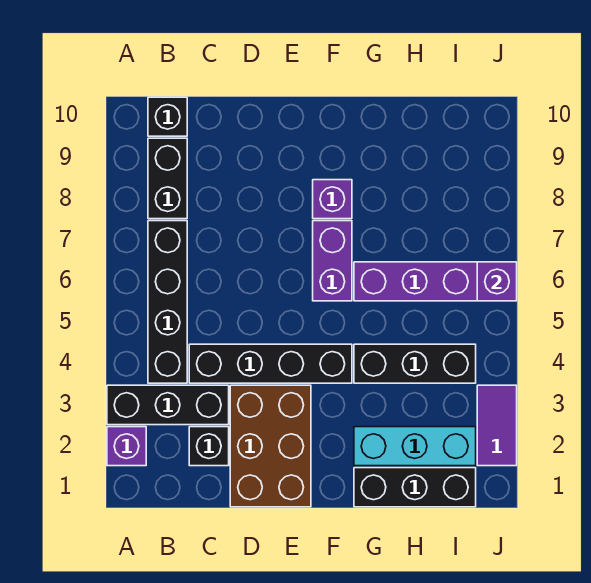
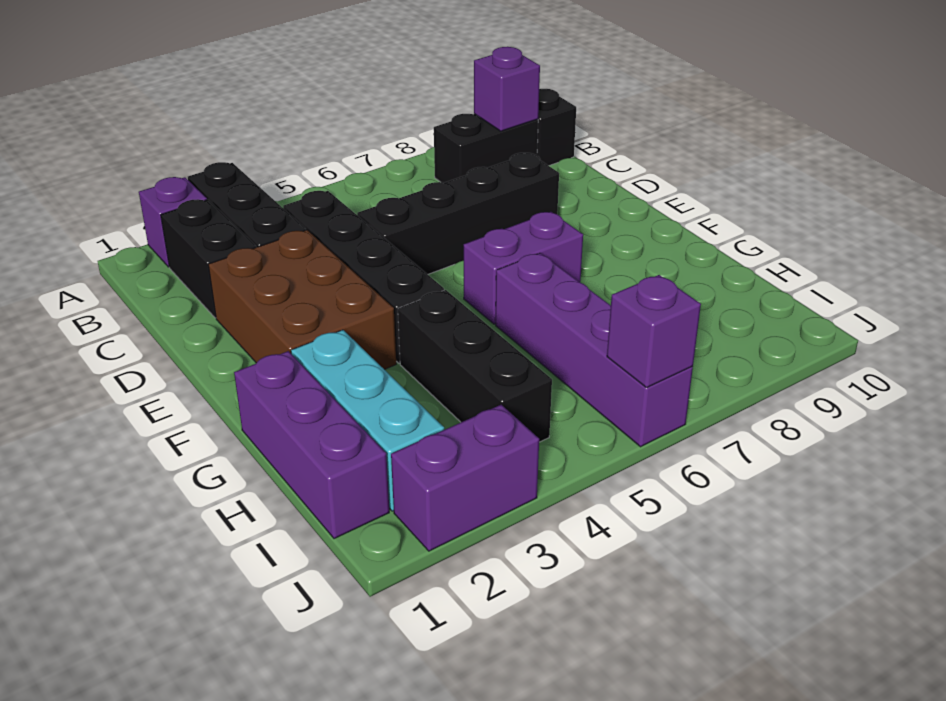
black brick B4:B7 level 1 -> black brick D5:D8 level 1
black brick C2 level 1 -> black brick B2:C2 level 1
brown brick D1:E3 level 1 -> brown brick D2:F3 level 1
purple brick F8 level 1 -> purple brick B9 level 2
black brick G1:I1 level 1 -> purple brick G1:I1 level 1
purple tile J2:J3 level 1 -> purple brick J2:J3 level 1

